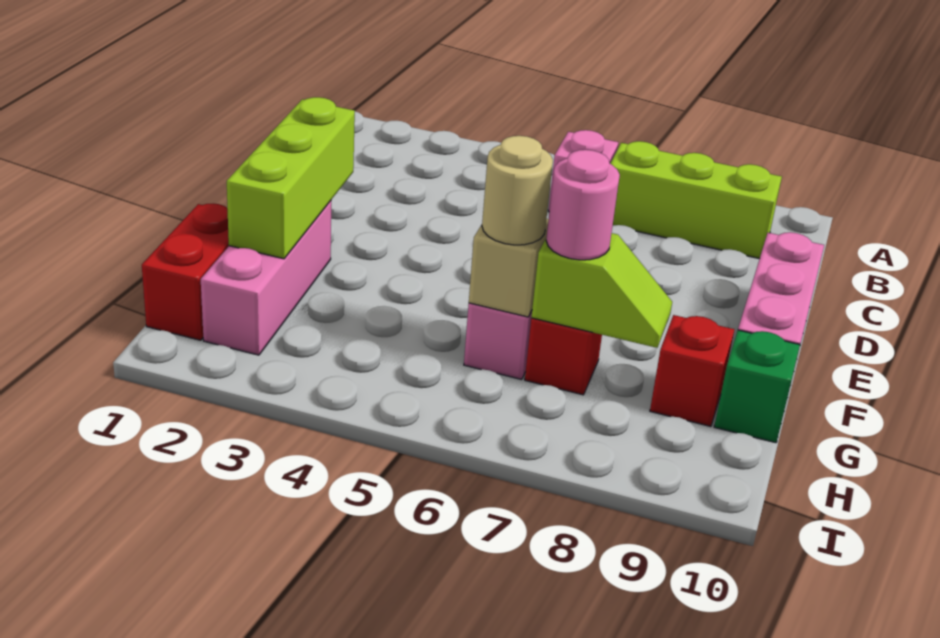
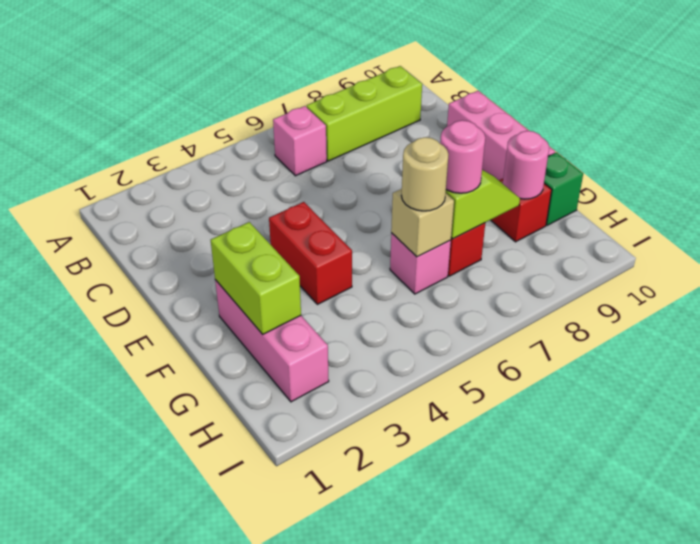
lime brick E2:G2 level 2 -> lime brick F2:G2 level 2
red brick G1:H1 level 1 -> red brick E4:F4 level 1
none -> pink round brick G9 level 2

